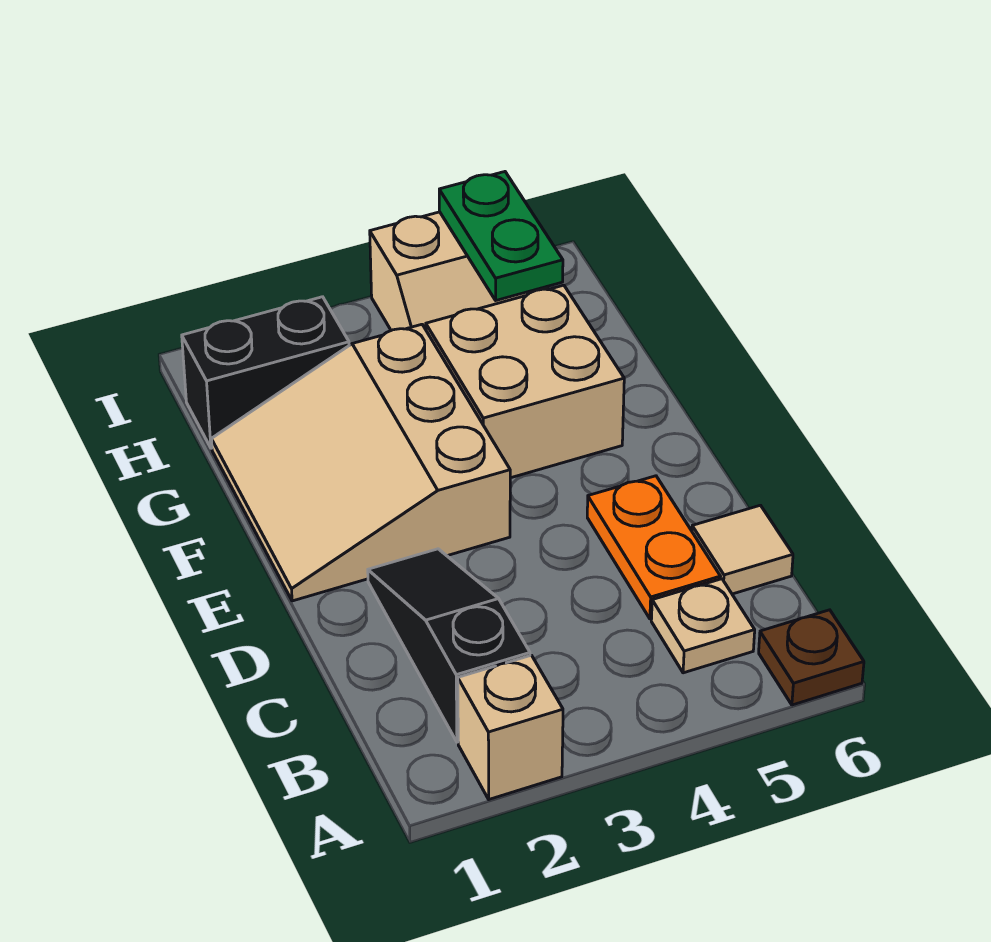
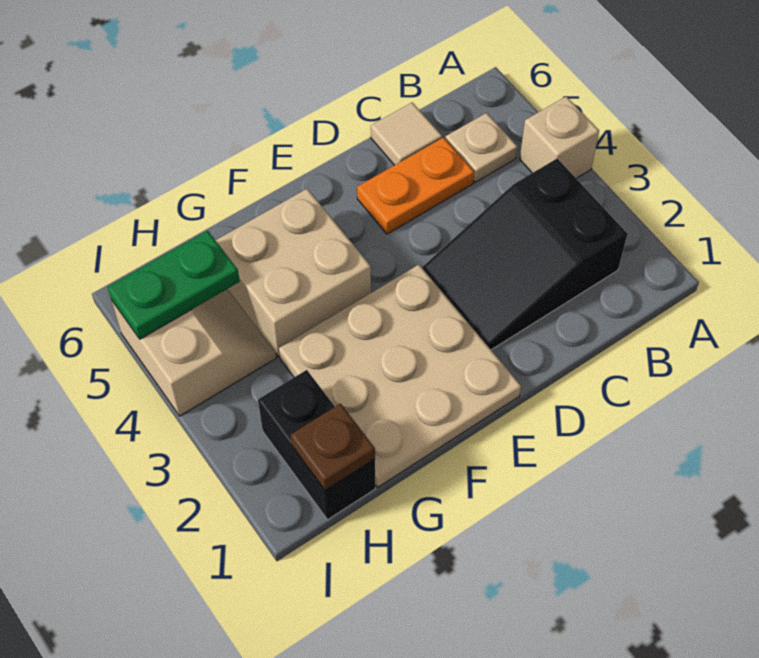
tan brick A2 level 1 -> tan brick A4 level 1
brown plate A6 level 1 -> brown plate H1 level 2
black slope B2:D2 level 1 top B -> black slope B2:D3 level 1 top B
tan slope E1:G3 level 1 top 3 -> tan plate E1:G3 level 1

